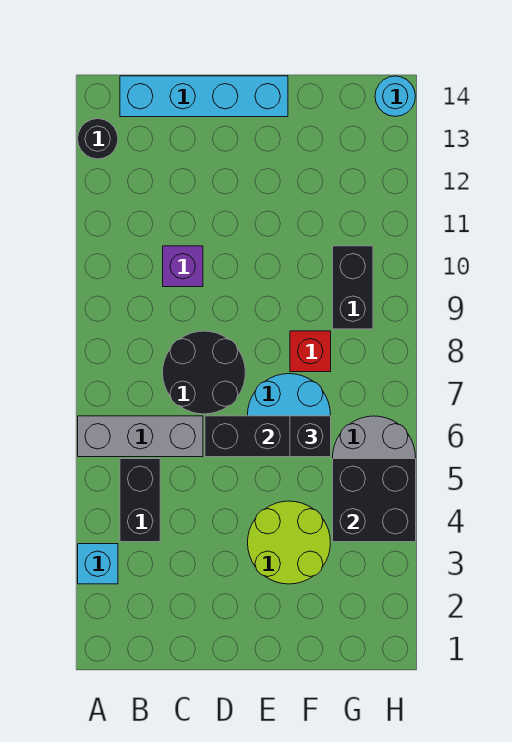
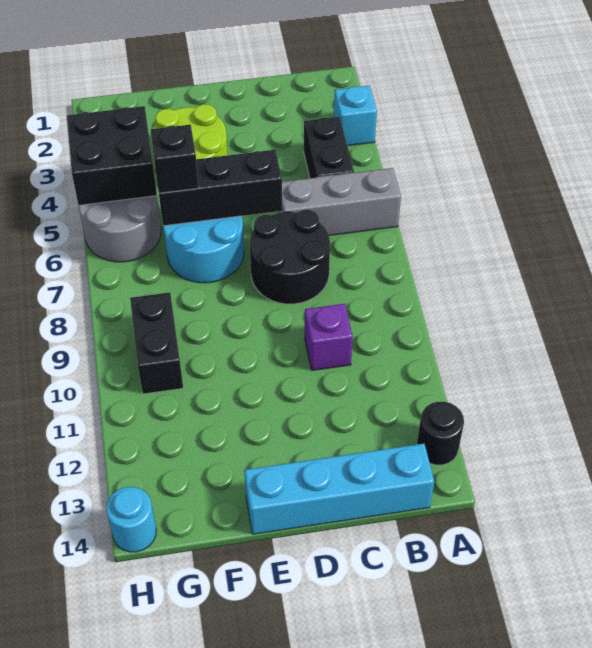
red brick F8 level 1 -> none

